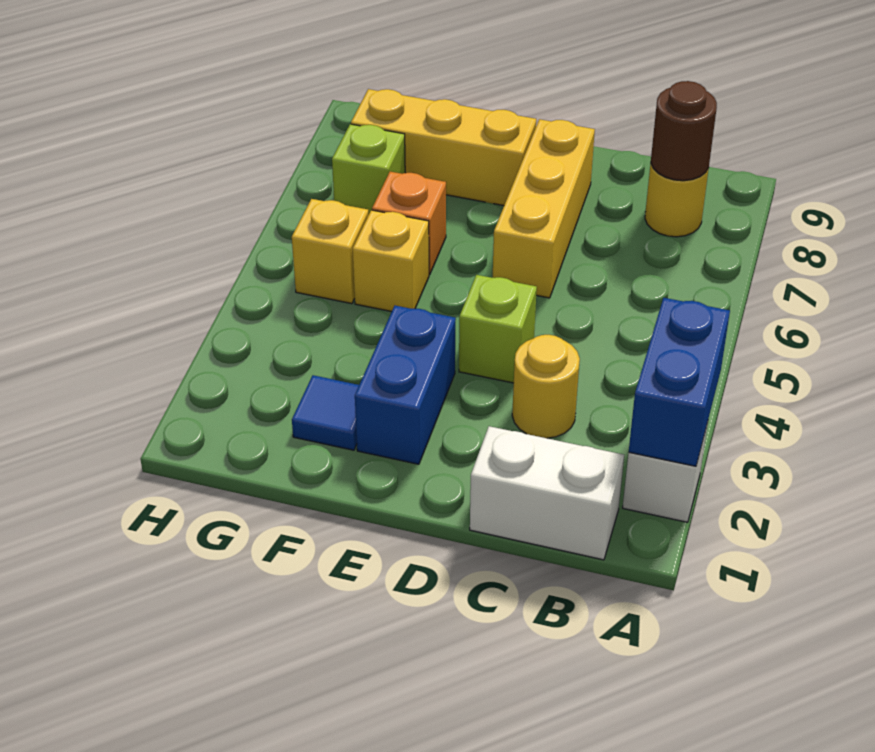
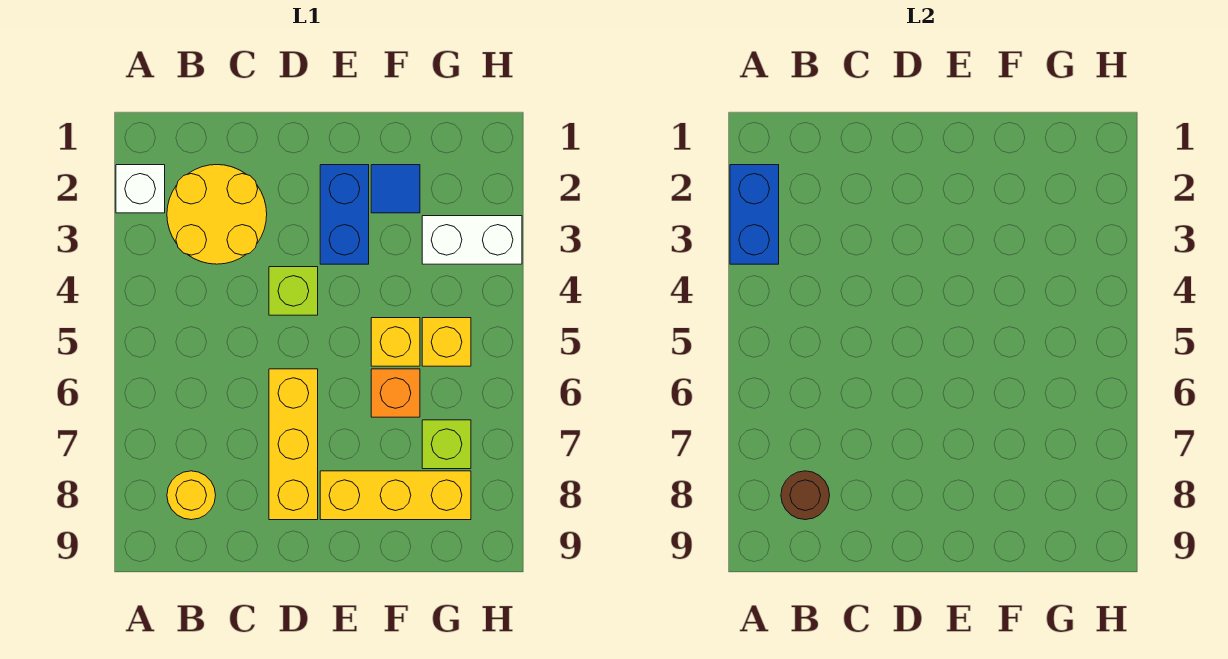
white brick B1:C1 level 1 -> white brick G3:H3 level 1
yellow round brick C3 level 1 -> yellow round brick B2:C3 level 1

